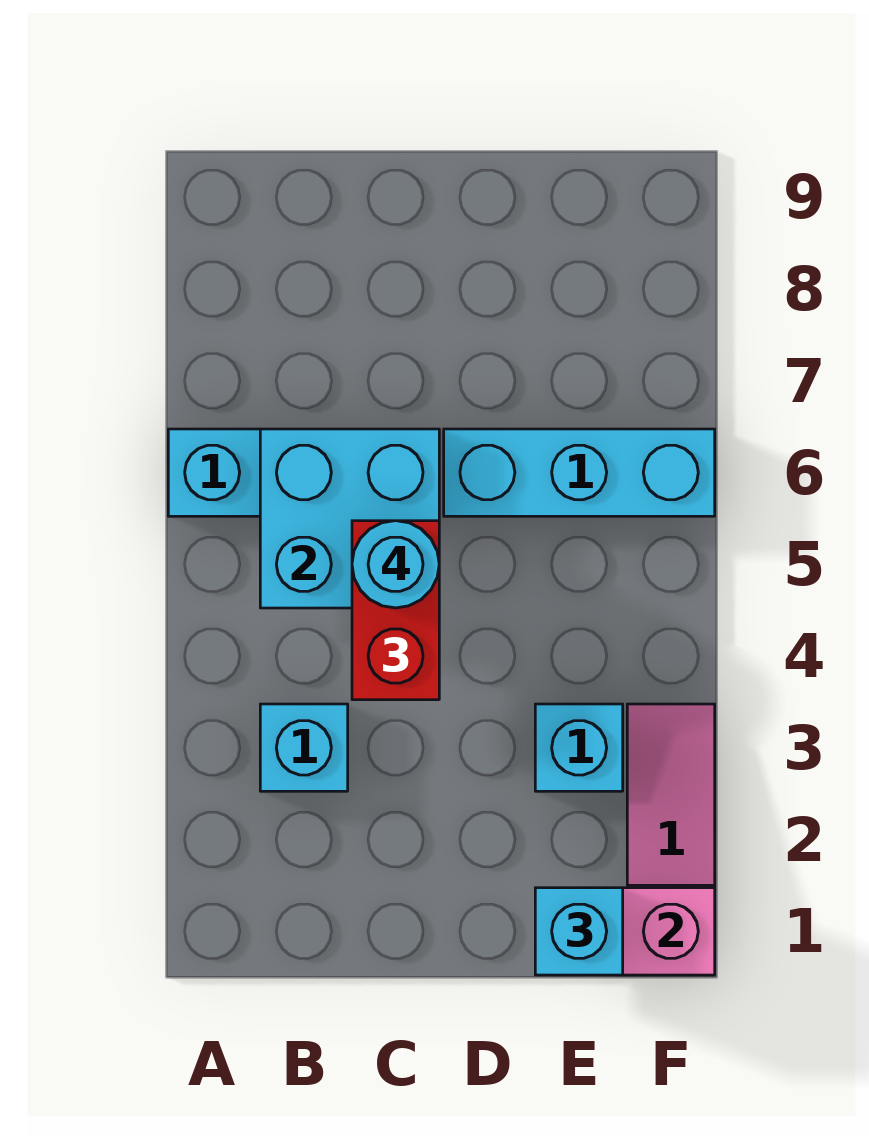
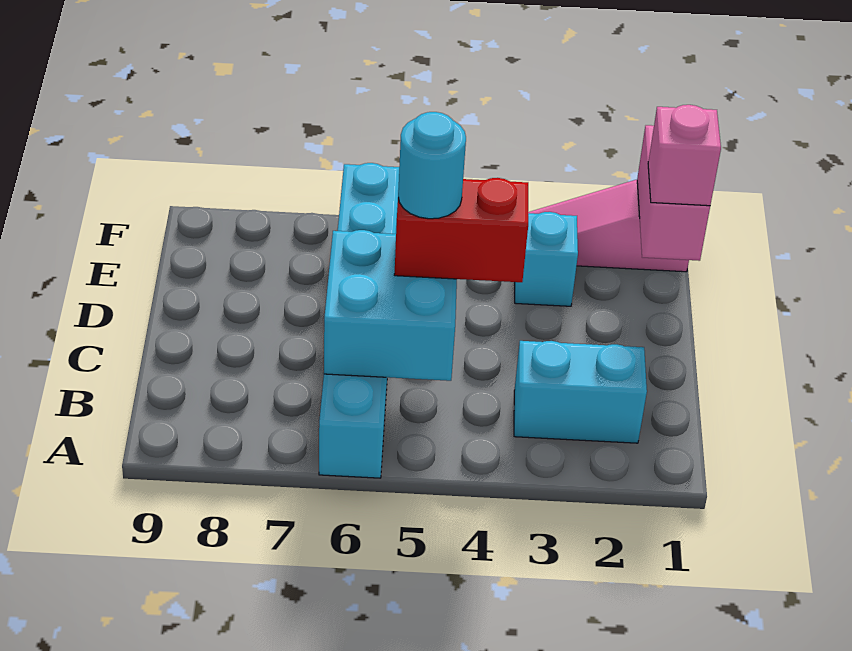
cyan brick B3 level 1 -> cyan brick B2:B3 level 1
cyan brick E1 level 3 -> pink brick E1 level 3

